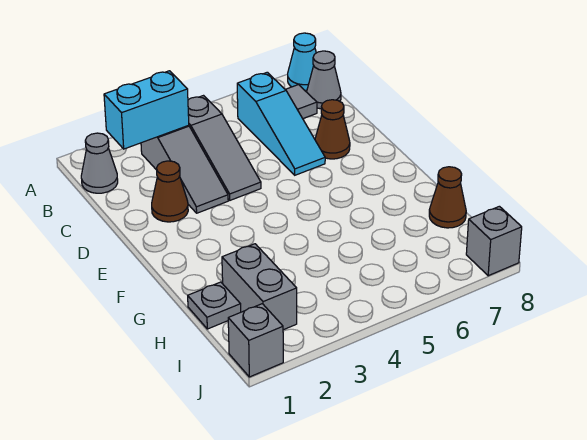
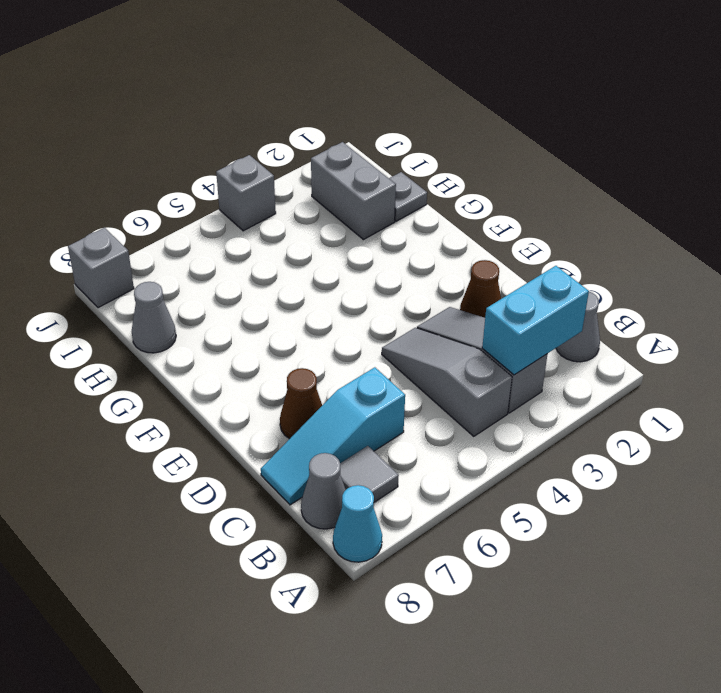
cyan slope B6:D6 level 1 top B -> cyan slope C6:C8 level 1 top 6
brown cone H8 level 1 -> grey cone H8 level 1
grey brick J1 level 1 -> grey brick J4 level 1

